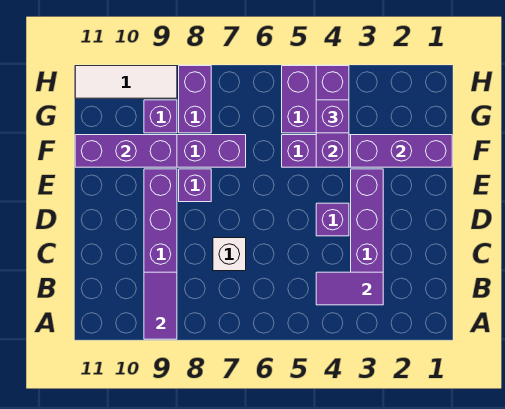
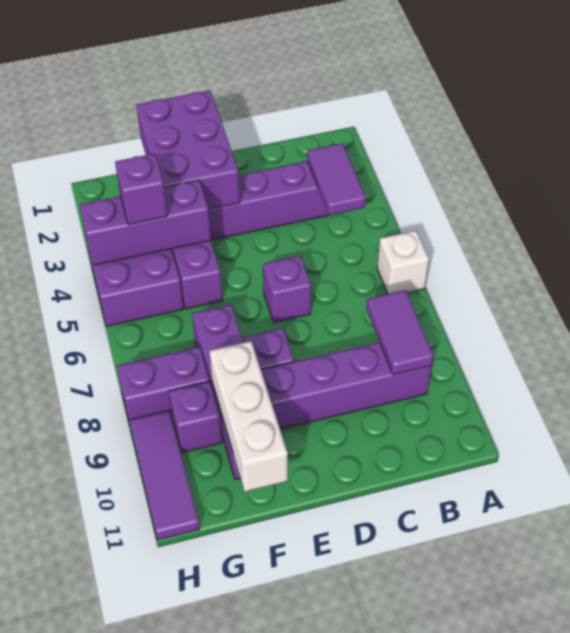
purple tile A9:B9 level 2 -> purple tile B8:B9 level 2
white brick C7 level 1 -> white brick A6 level 1
purple brick D4 level 1 -> purple brick D6 level 1
purple brick F1:F3 level 2 -> purple brick E1:F3 level 2
purple brick F9:F11 level 2 -> white brick F9:F11 level 2
white tile H9:H11 level 1 -> purple tile H9:H11 level 1

